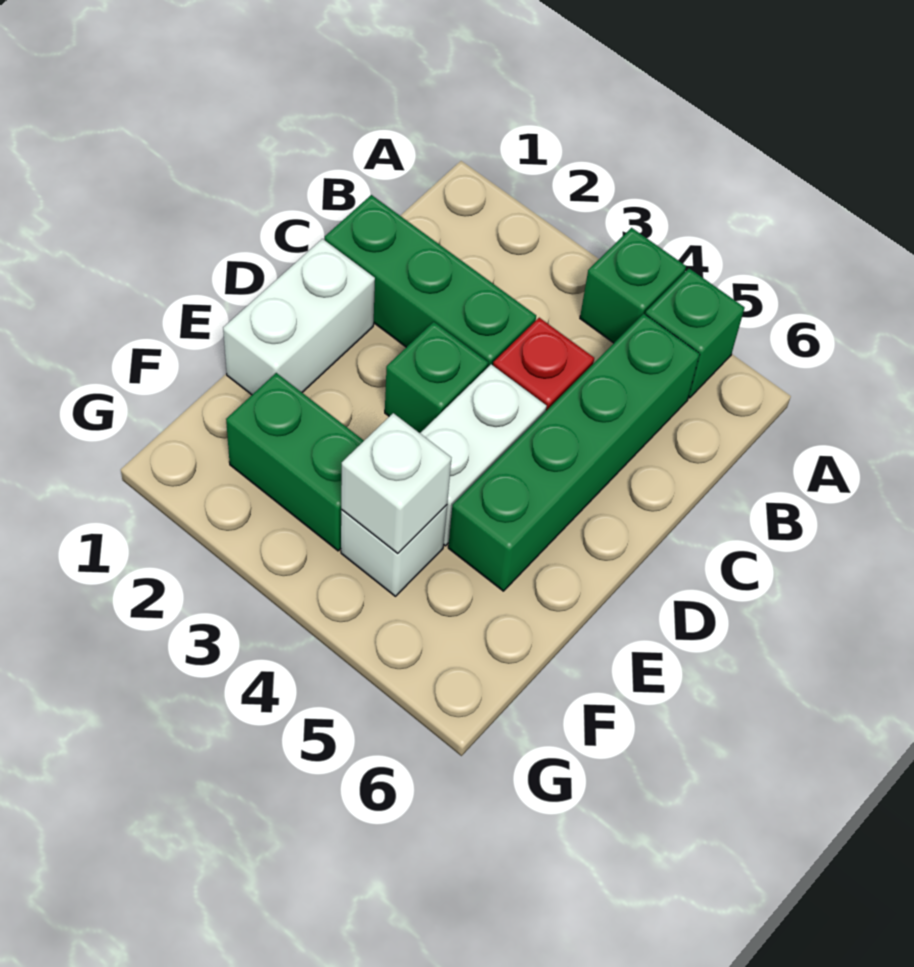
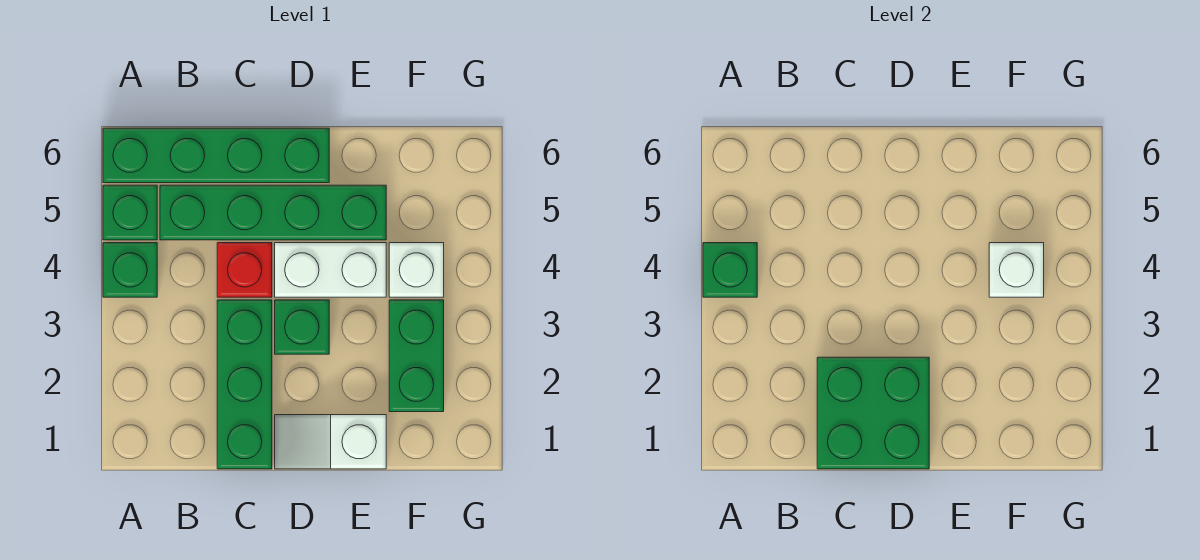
none -> green brick A4 level 2
none -> green brick A6:D6 level 1
none -> green brick C1:D2 level 2
white brick D1:E1 level 1 -> white slope D1:E1 level 1 top E

